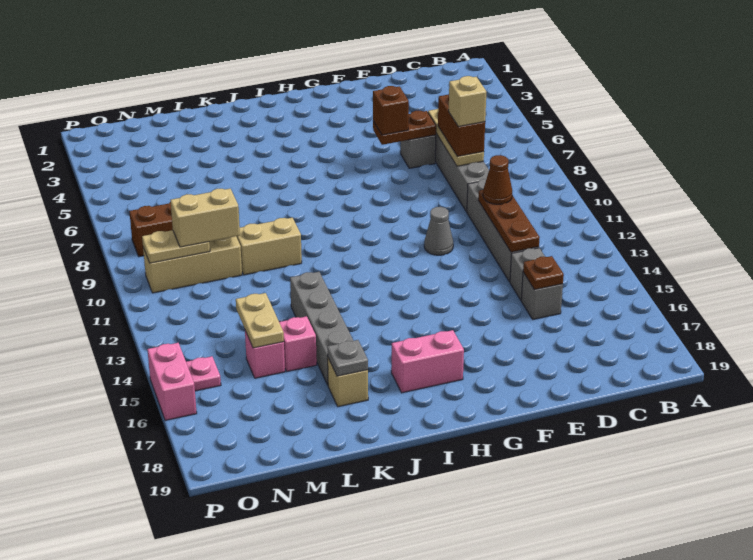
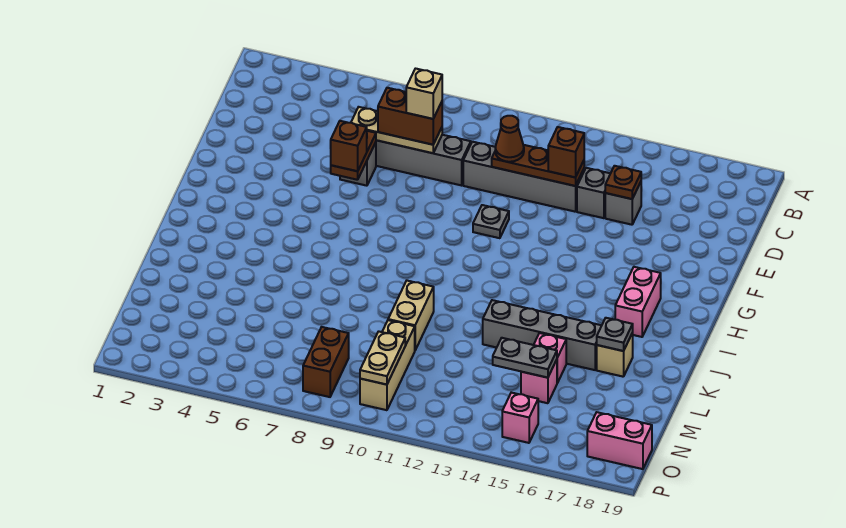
none -> brown brick D13 level 3
grey cone F11 level 1 -> grey plate F11 level 1
tan brick M10:N10 level 3 -> none
tan plate M14:M15 level 2 -> grey plate M14:M15 level 2
pink plate O15 level 1 -> pink brick O15 level 1
pink brick P15:P16 level 1 -> pink brick O18:O19 level 1

